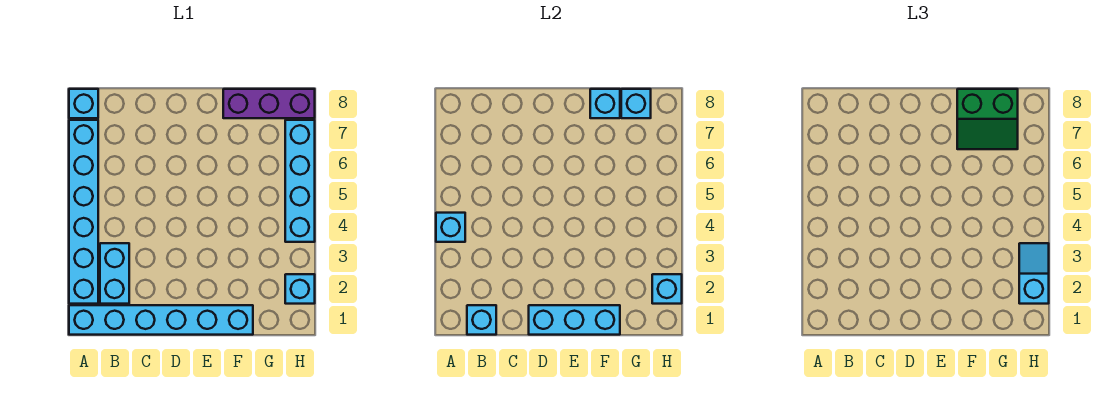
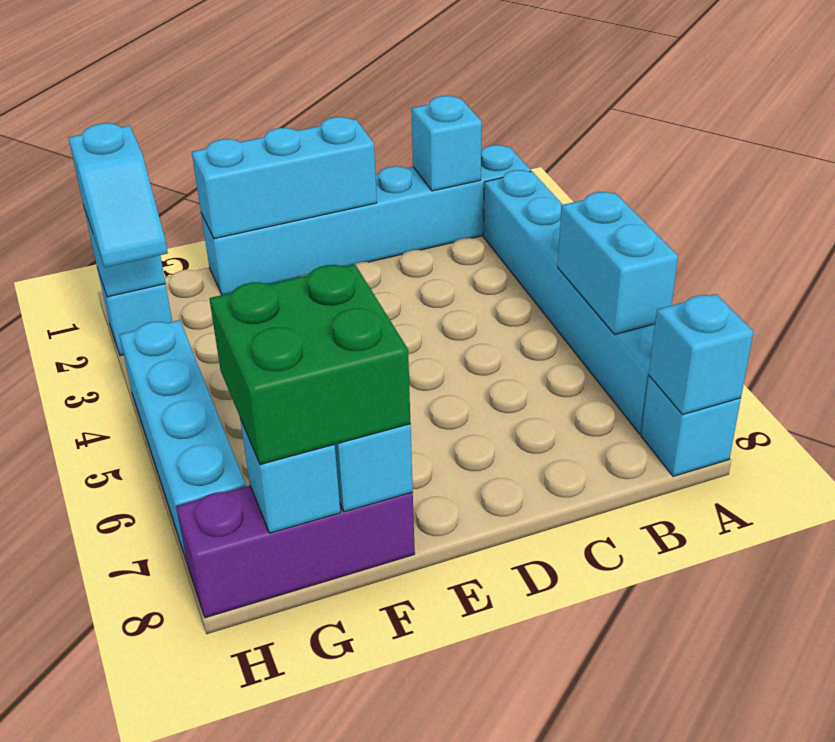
cyan brick A4 level 2 -> cyan brick A8 level 2
cyan brick B2:B3 level 1 -> cyan brick A5:A6 level 2
green slope F7:G8 level 3 top 8 -> green brick F7:G8 level 3

